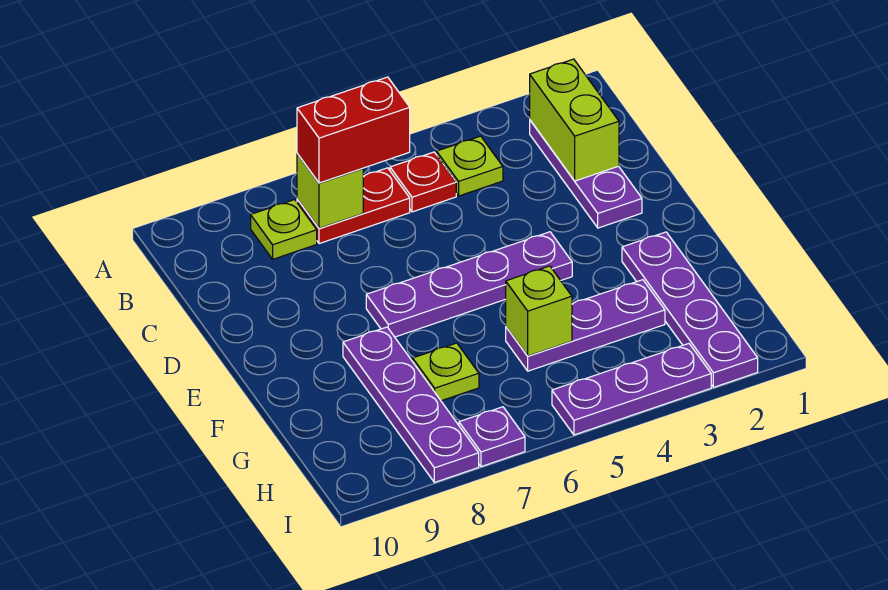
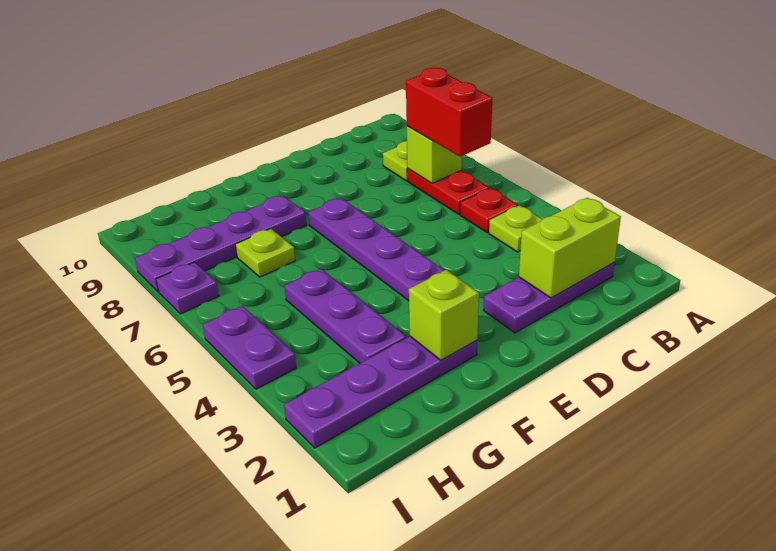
lime brick G5 level 2 -> lime brick F2 level 2
purple plate I3:I5 level 1 -> purple plate I4:I5 level 1

